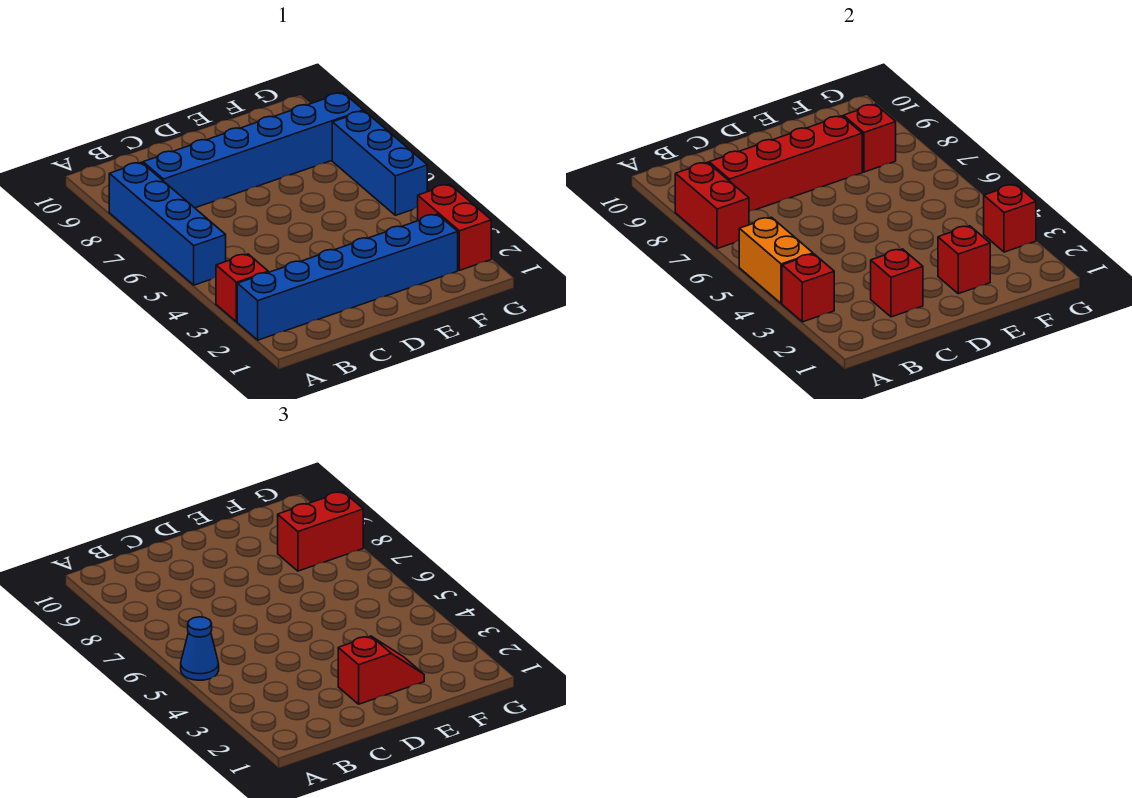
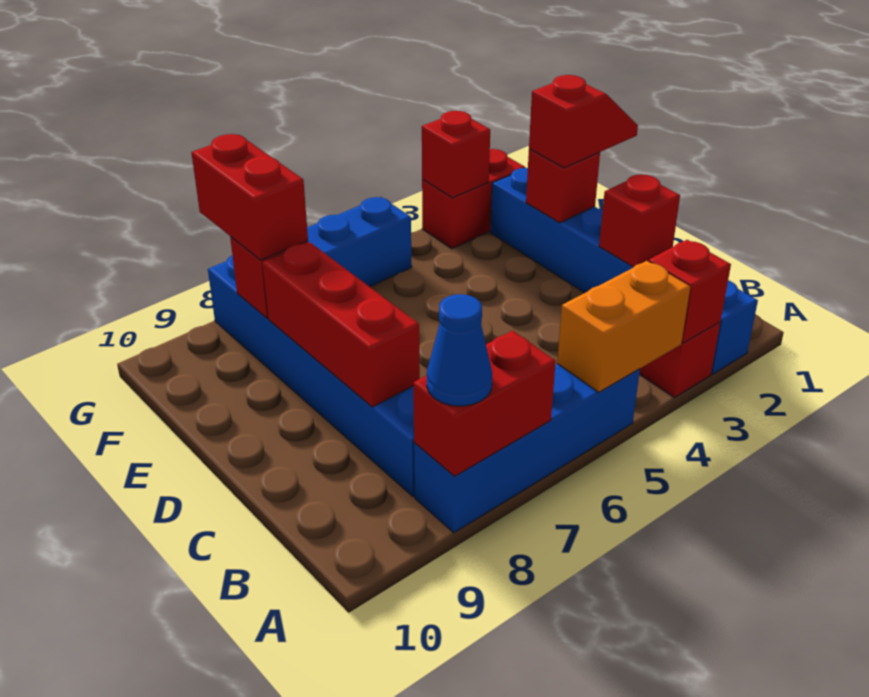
blue cone A5 level 3 -> blue cone A8 level 3
red brick B8:E8 level 2 -> red brick C8:E8 level 2
red slope D2:E2 level 3 top D -> red slope E1:E2 level 3 top 2

